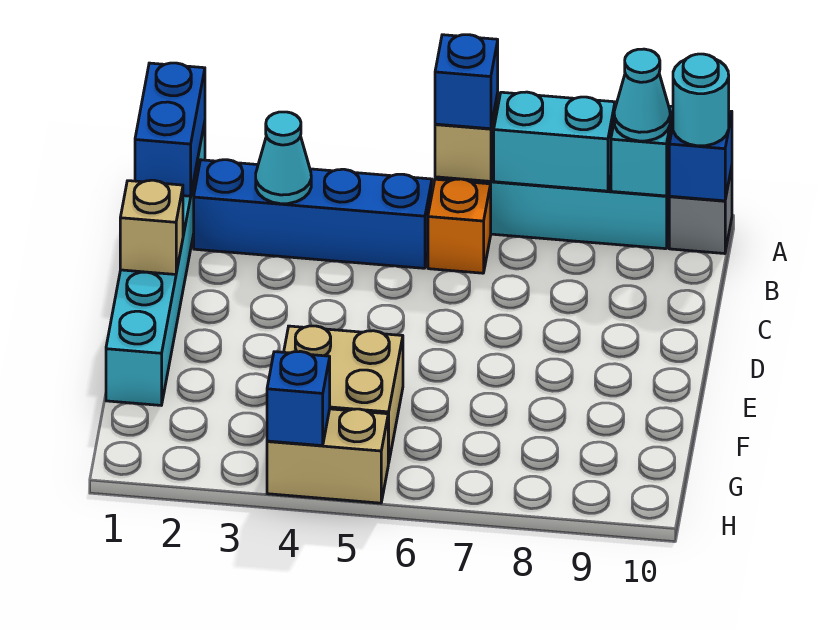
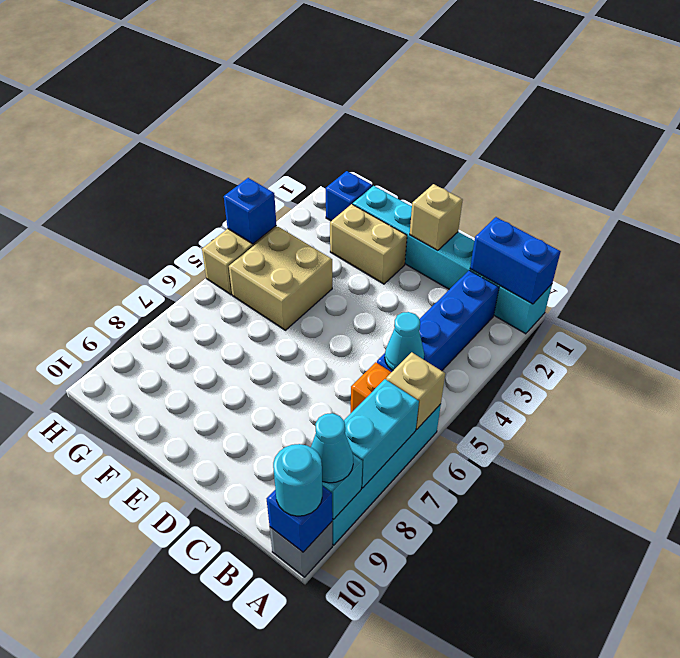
blue brick A6 level 3 -> blue brick G1 level 1
cyan cone B3 level 2 -> cyan cone B5 level 2
none -> tan brick E2:F2 level 1

